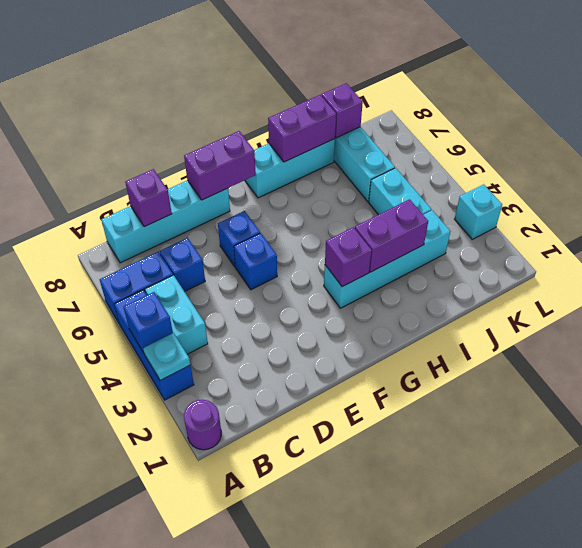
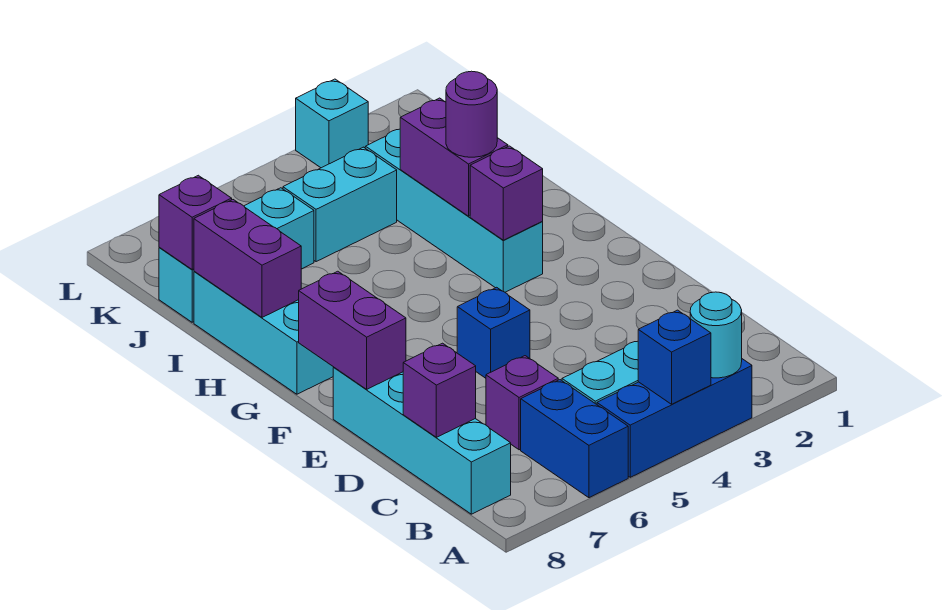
purple round brick A1 level 1 -> purple round brick H3 level 3
cyan plate A3 level 2 -> cyan round brick A3 level 2
blue brick C6 level 1 -> purple brick C6 level 1
blue brick E6 level 1 -> none

